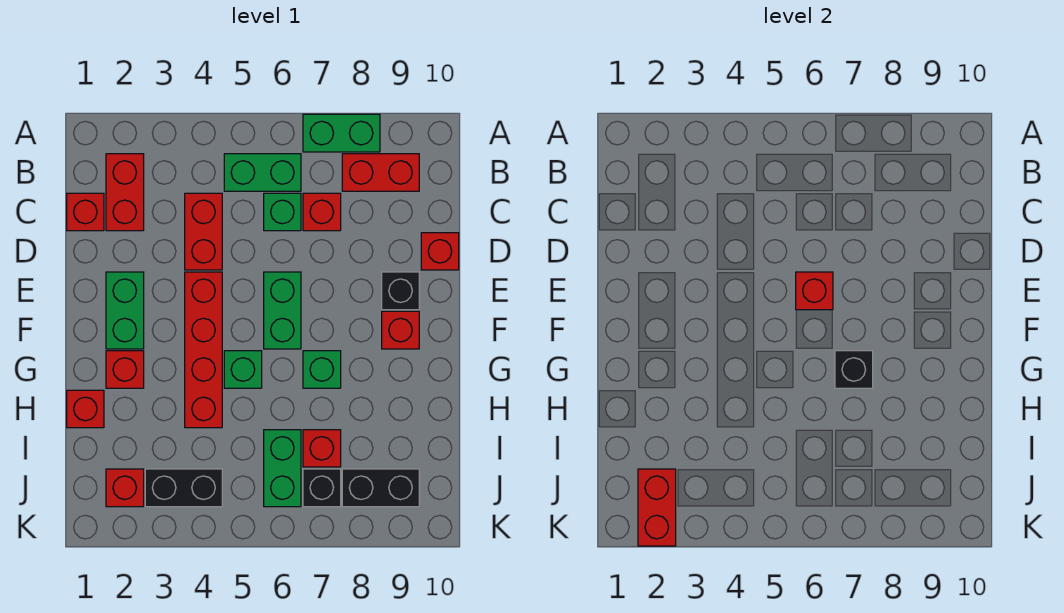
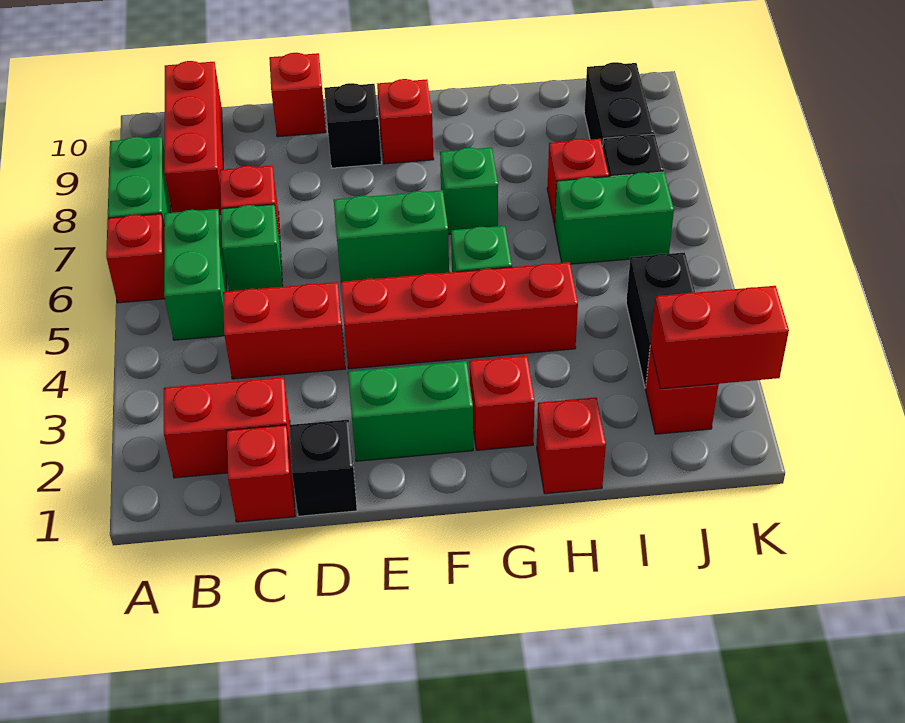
red brick B8:B9 level 1 -> red brick B8:B10 level 1
red brick E6 level 2 -> red brick A6 level 1
black brick G7 level 2 -> black brick D1 level 1

